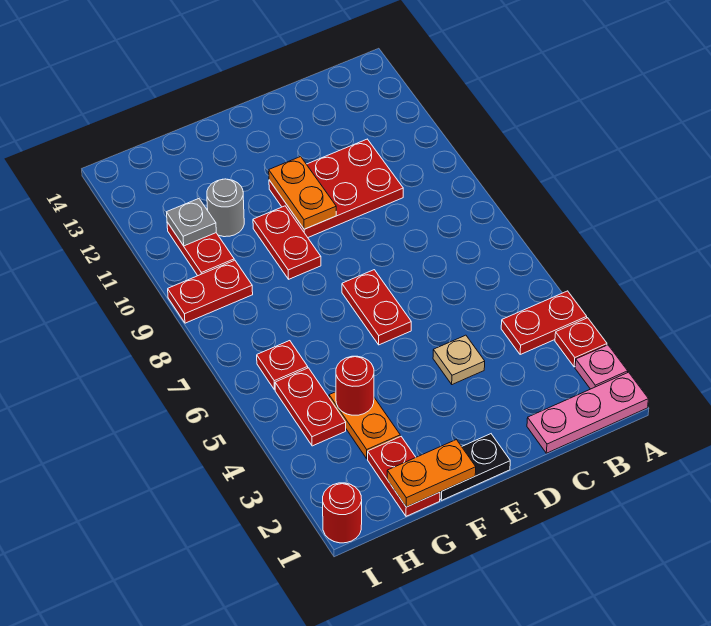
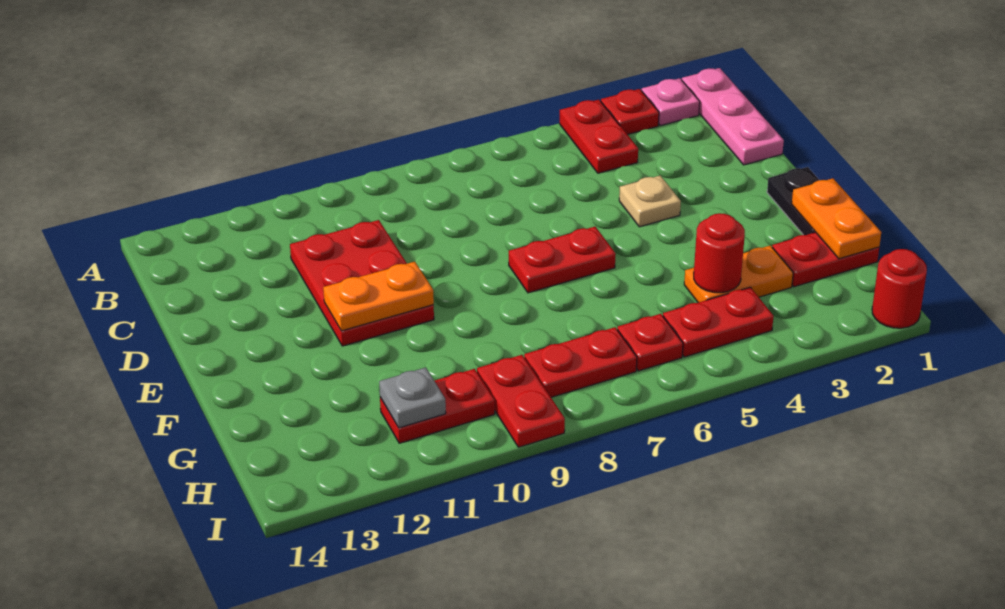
red plate F9:F10 level 1 -> red plate H7:H8 level 1
grey round brick G11 level 1 -> none

